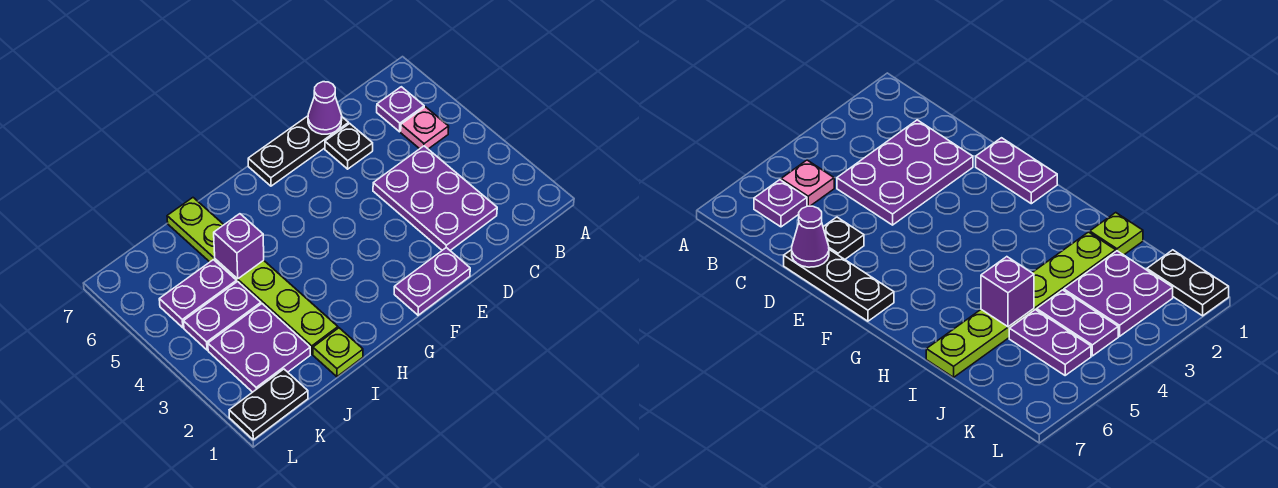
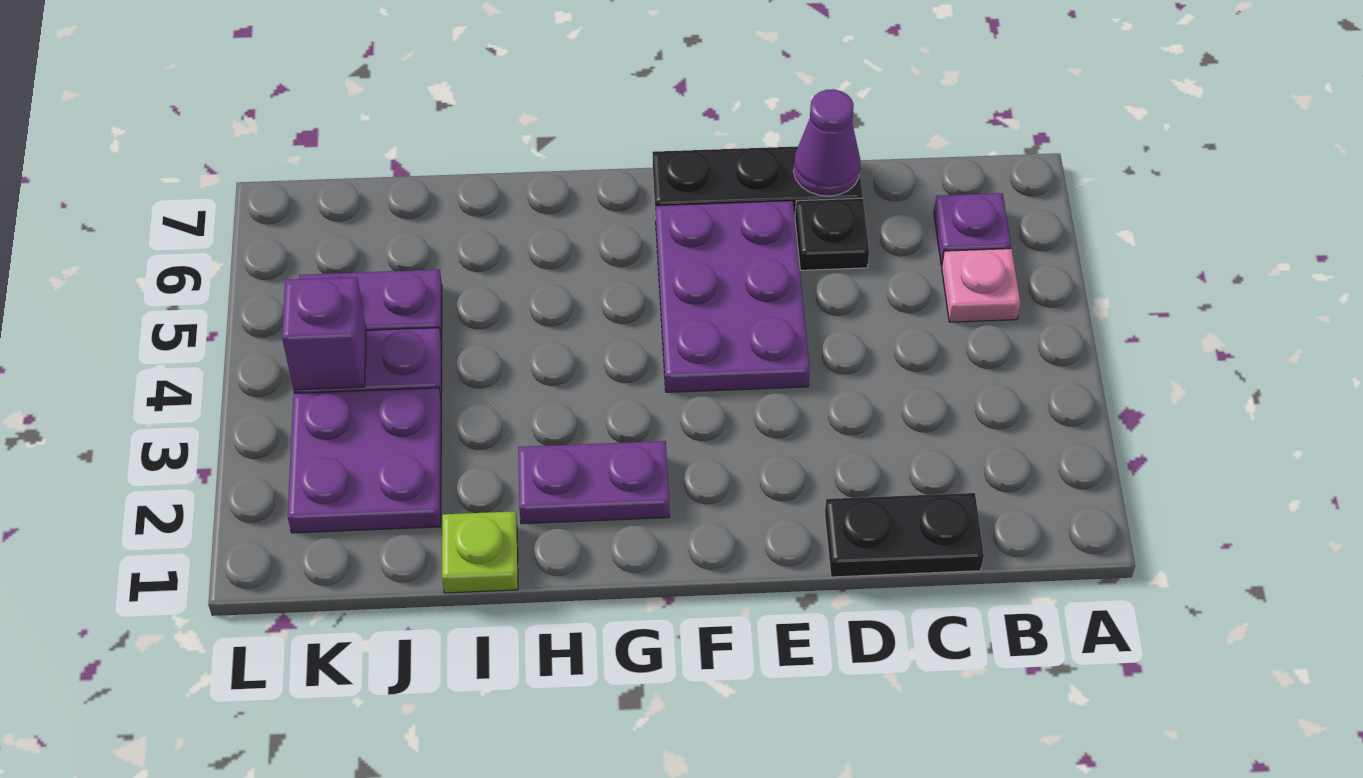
purple plate C2:D4 level 1 -> purple plate E4:F6 level 1
purple plate E1:F1 level 1 -> purple plate G2:H2 level 1
lime plate I2:I7 level 1 -> none
purple brick I5 level 2 -> purple brick K4 level 2
black plate K1:L1 level 1 -> black plate C1:D1 level 1

